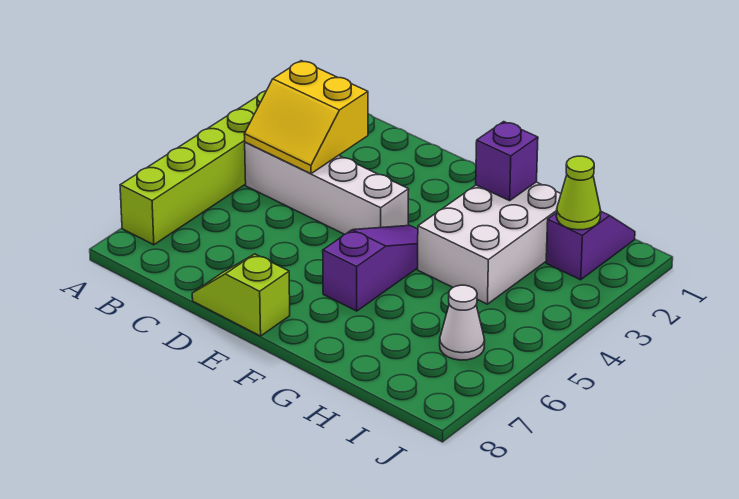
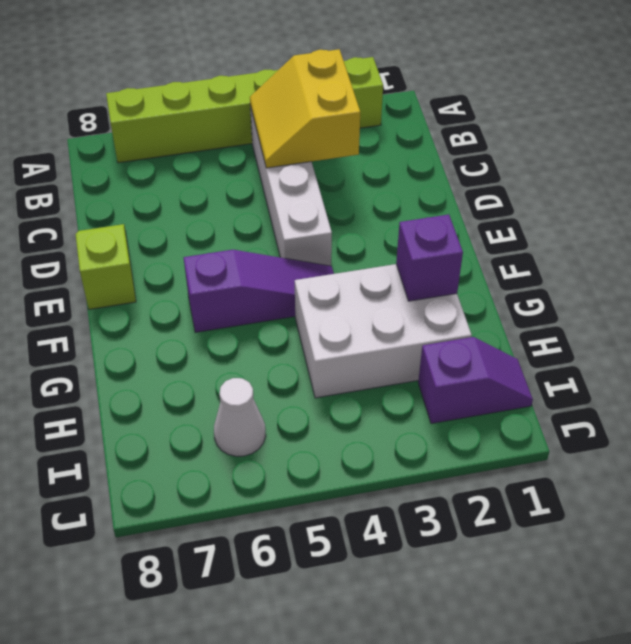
lime cone I2 level 2 -> none

